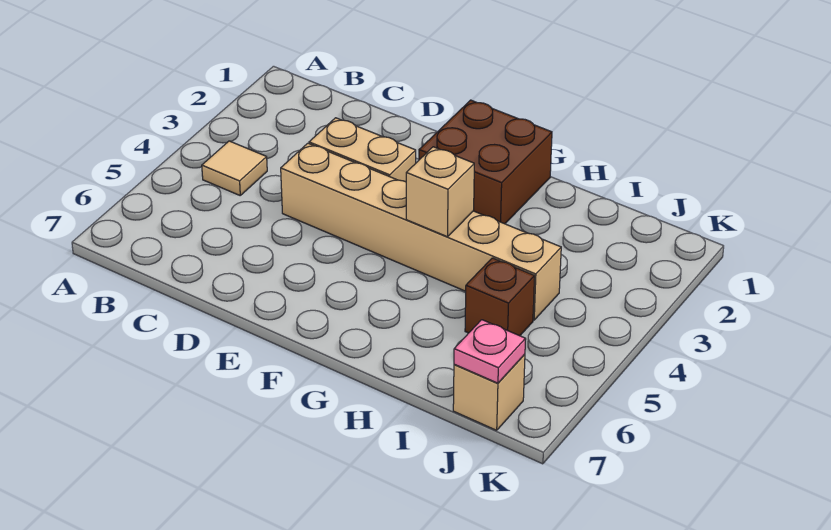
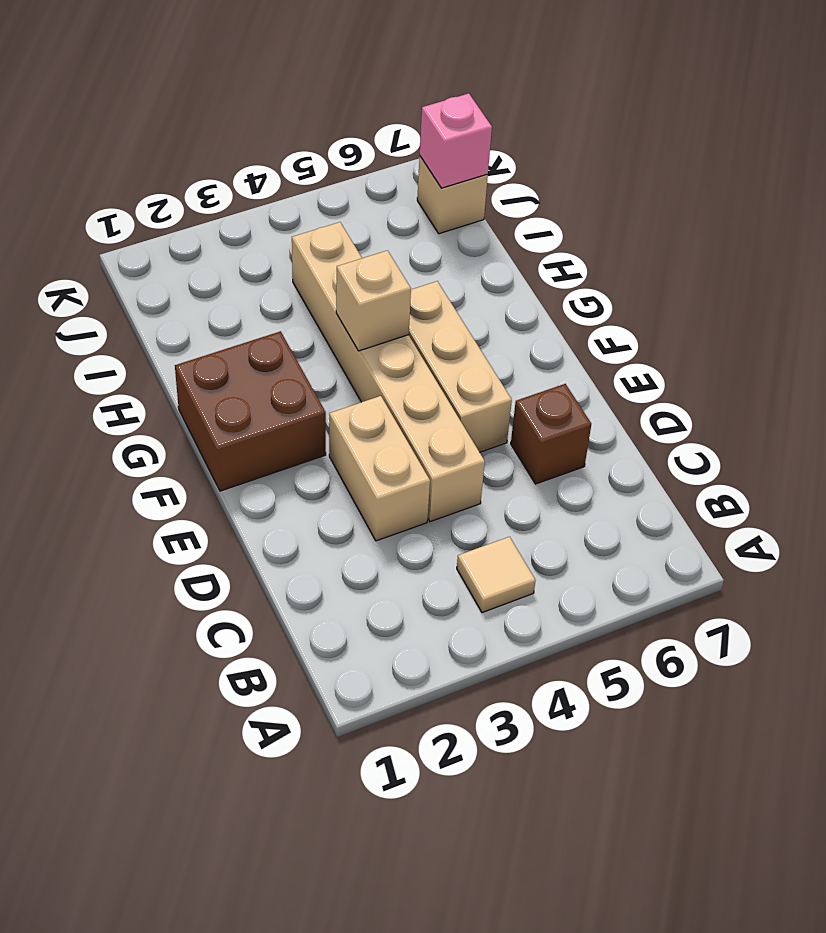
none -> tan brick E5:G5 level 1
brown brick I5 level 1 -> brown brick D6 level 1
pink plate J7 level 2 -> pink brick J7 level 2

